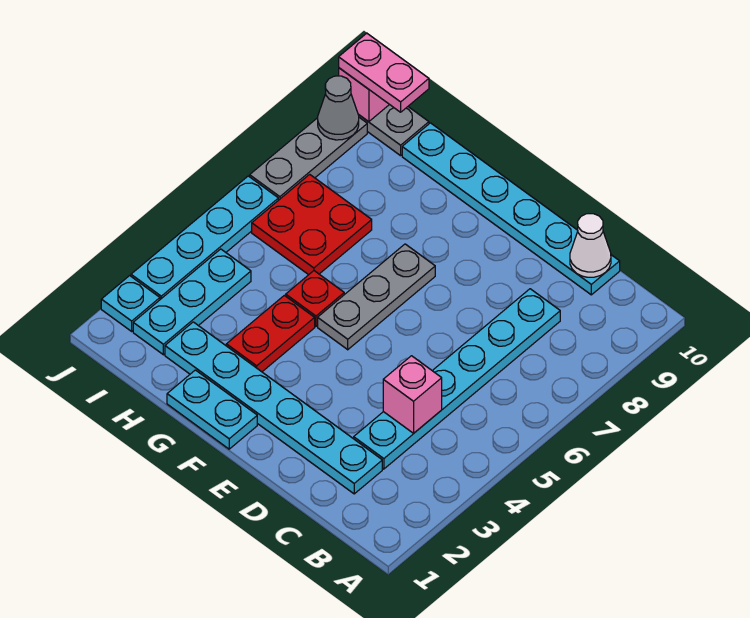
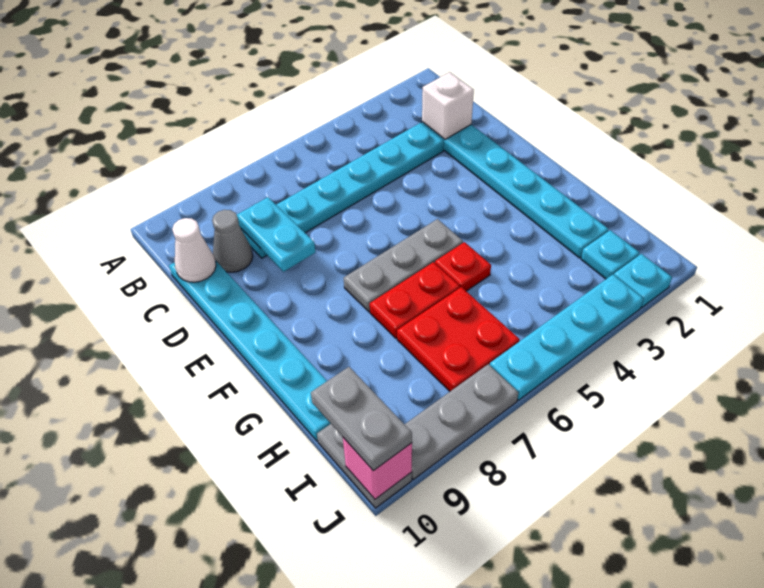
none -> white brick C2 level 2
pink brick C4 level 2 -> none
cyan plate F1:G1 level 1 -> cyan plate C8:D8 level 2
red plate G3:G4 level 1 -> red plate G6:G7 level 1
cyan plate I2:I4 level 1 -> cyan plate I2 level 1
pink plate I10:J10 level 3 -> grey plate I10:J10 level 3
grey cone J9 level 2 -> grey cone C9 level 1

